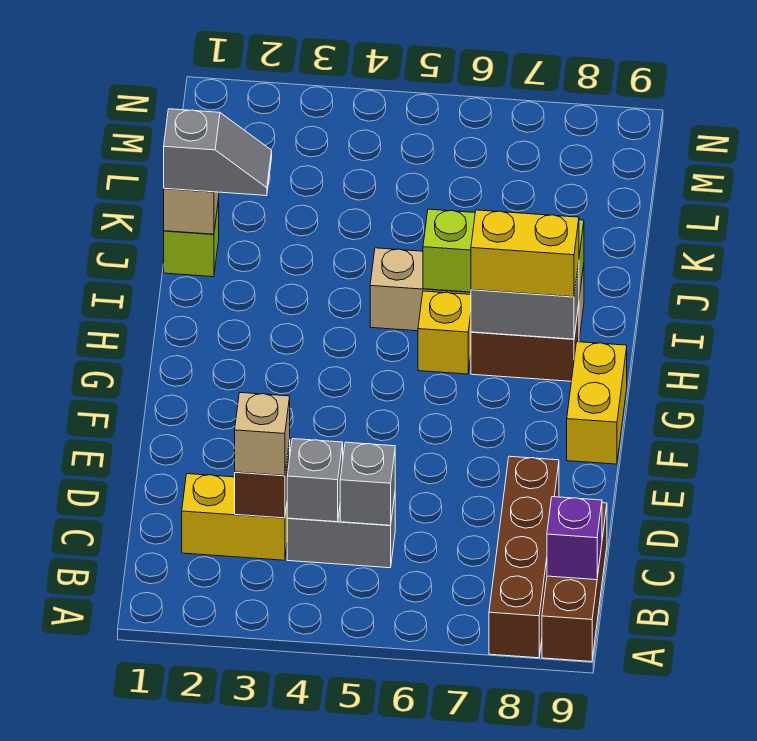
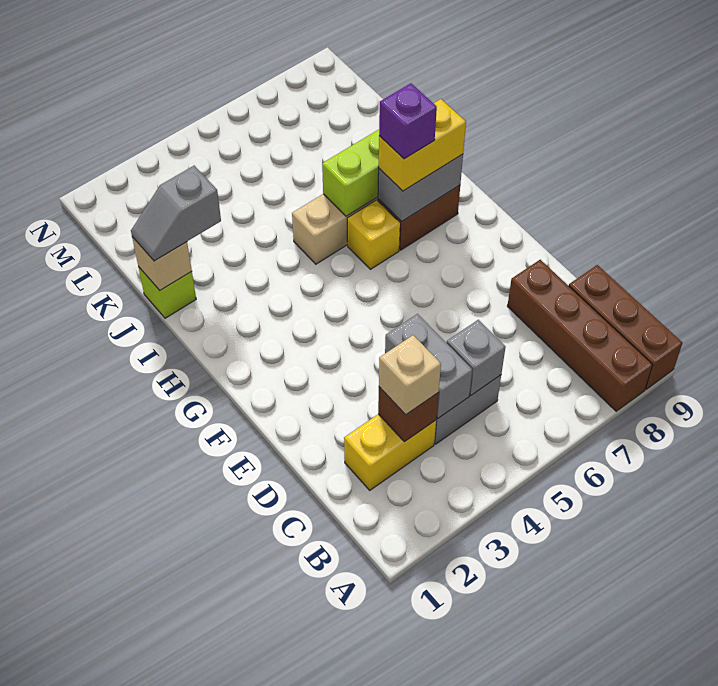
purple brick B9 level 2 -> purple brick H7 level 4
grey brick C4 level 2 -> grey brick C4:D4 level 2
yellow brick F9:G9 level 1 -> none
grey slope J1:J2 level 3 top 1 -> grey slope J1:J2 level 3 top 2

